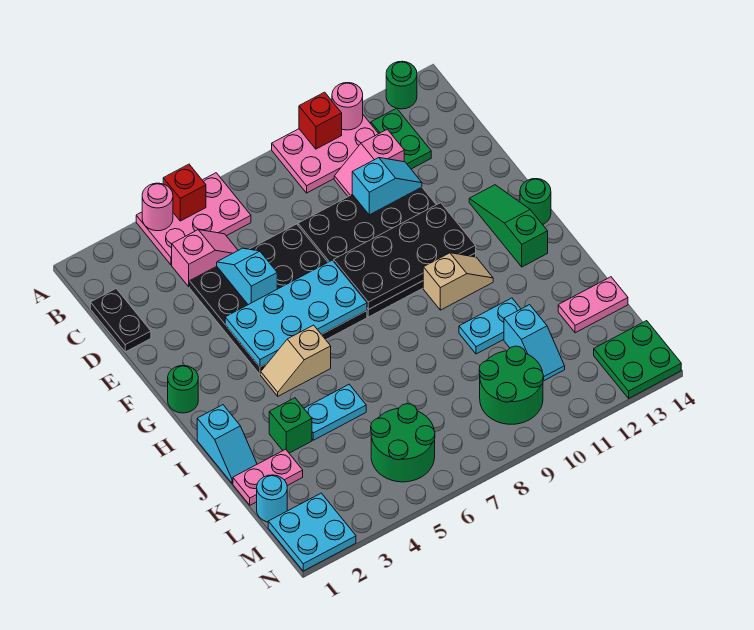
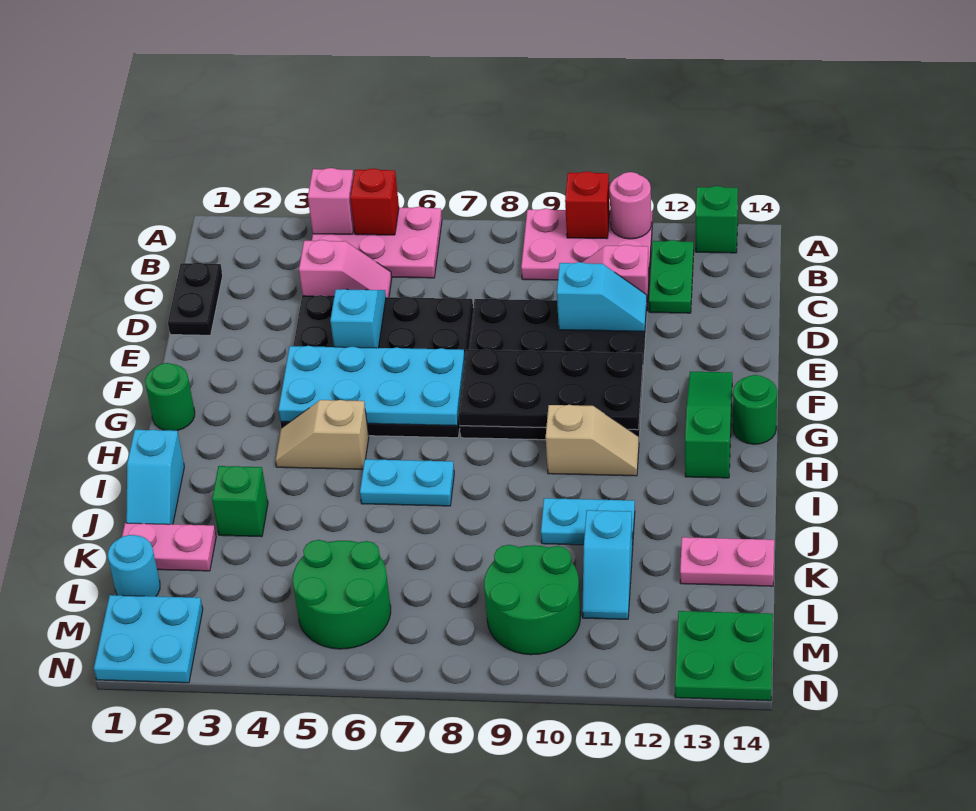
pink round brick A4 level 2 -> pink brick A4 level 2
green round brick A13 level 1 -> green brick A13 level 1
cyan plate J4:J5 level 1 -> cyan plate I6:I7 level 1

